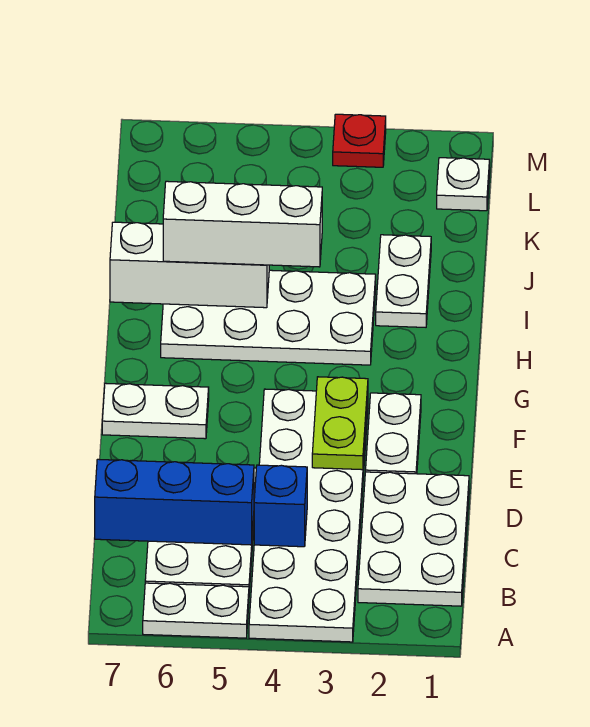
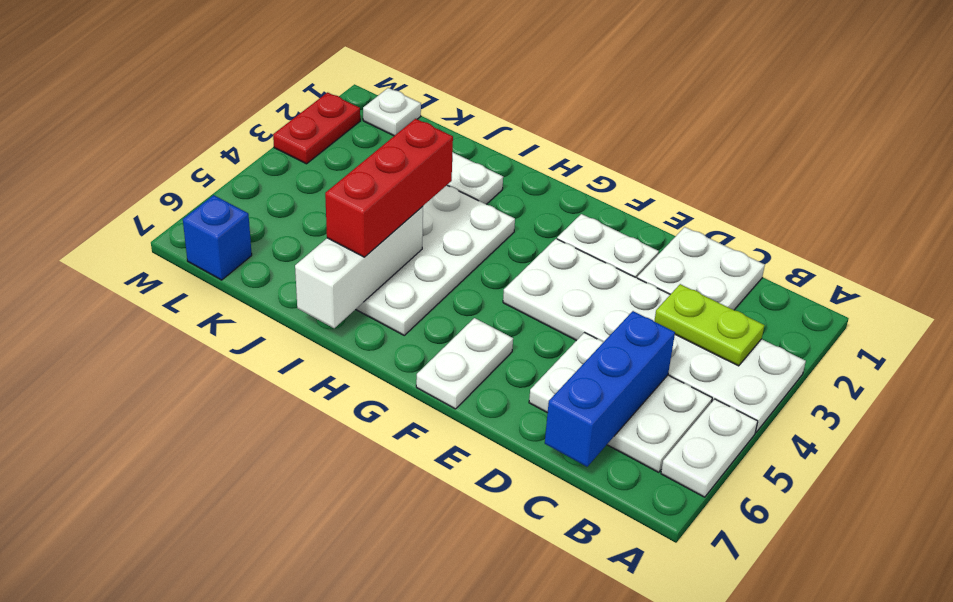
white plate B1:D2 level 1 -> white plate C1:D2 level 1
blue brick C4 level 2 -> blue brick L7 level 1
lime plate E3:F3 level 2 -> lime plate B3:C3 level 2
white brick I4:I6 level 3 -> red brick I4:I6 level 3
red plate M3 level 1 -> red plate M2:M3 level 1

